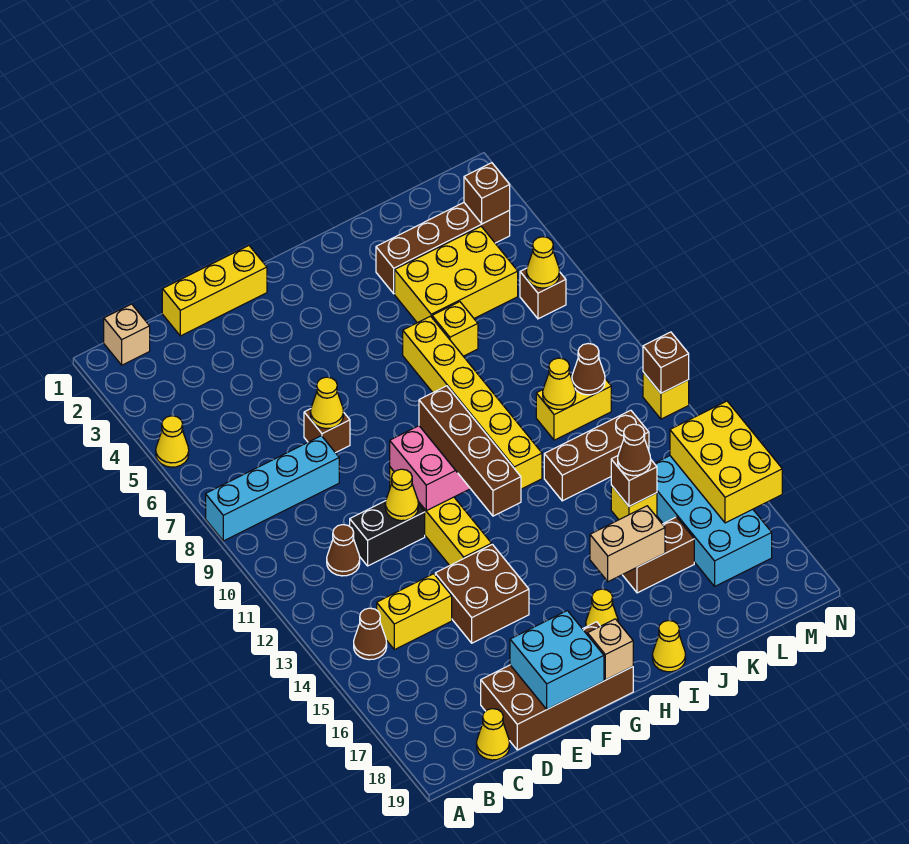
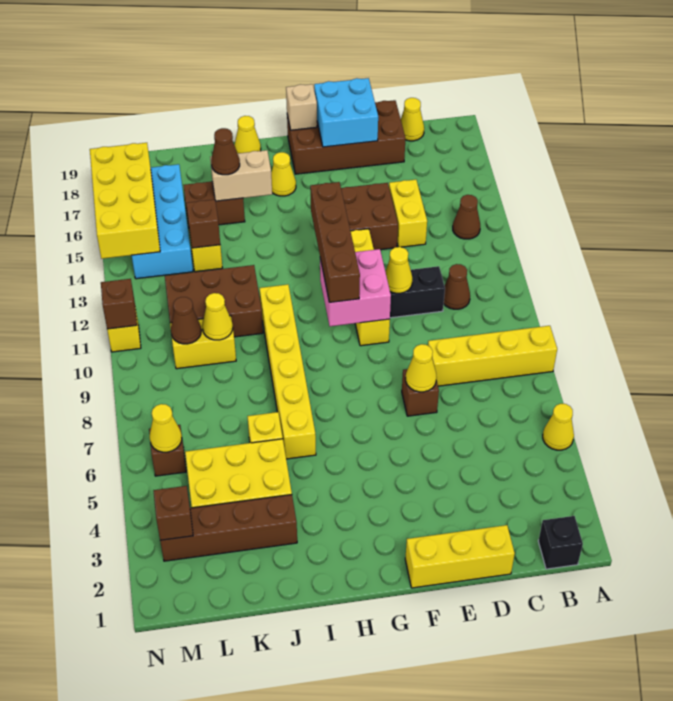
cyan brick A8:D8 level 1 -> yellow brick A8:D8 level 1
tan brick B1 level 1 -> black brick B1 level 1
yellow brick C14:D14 level 1 -> yellow brick D14:D15 level 1
brown brick J12:L12 level 1 -> brown brick J11:L12 level 1
brown cone K14 level 3 -> brown cone J16 level 3
yellow brick M14:N16 level 2 -> yellow brick M14:N17 level 2

